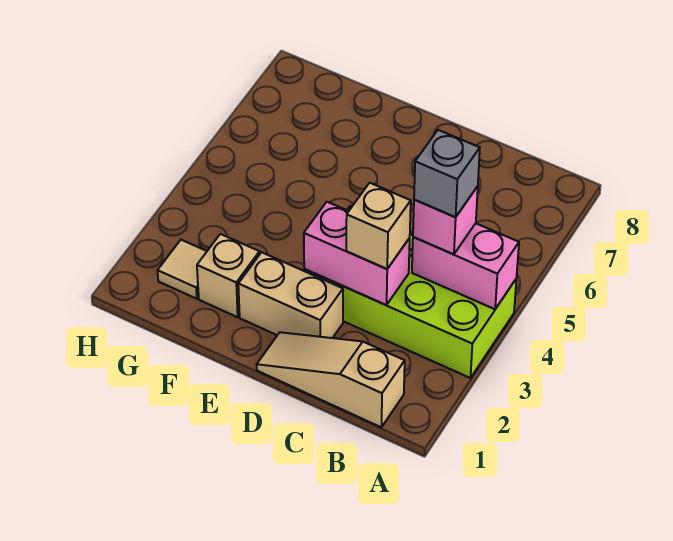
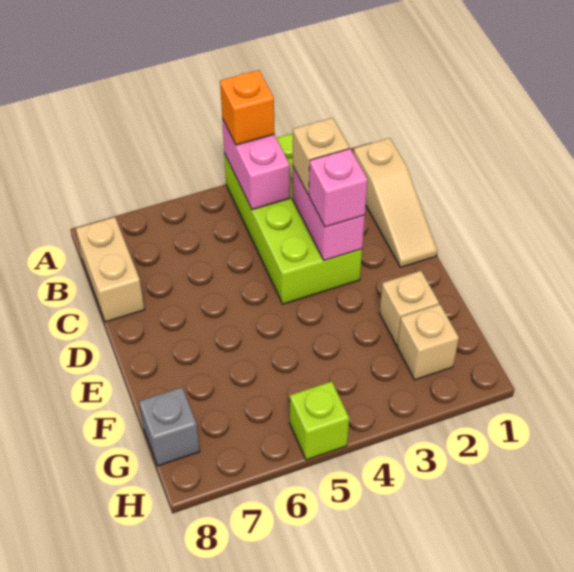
none -> orange brick A4 level 3
pink brick B4 level 3 -> pink brick D3 level 3
grey brick B4 level 4 -> grey brick G8 level 1
tan brick D2:E2 level 1 -> tan brick B8:C8 level 1
tan tile G2 level 1 -> tan brick G2 level 1
none -> lime brick H5 level 1

